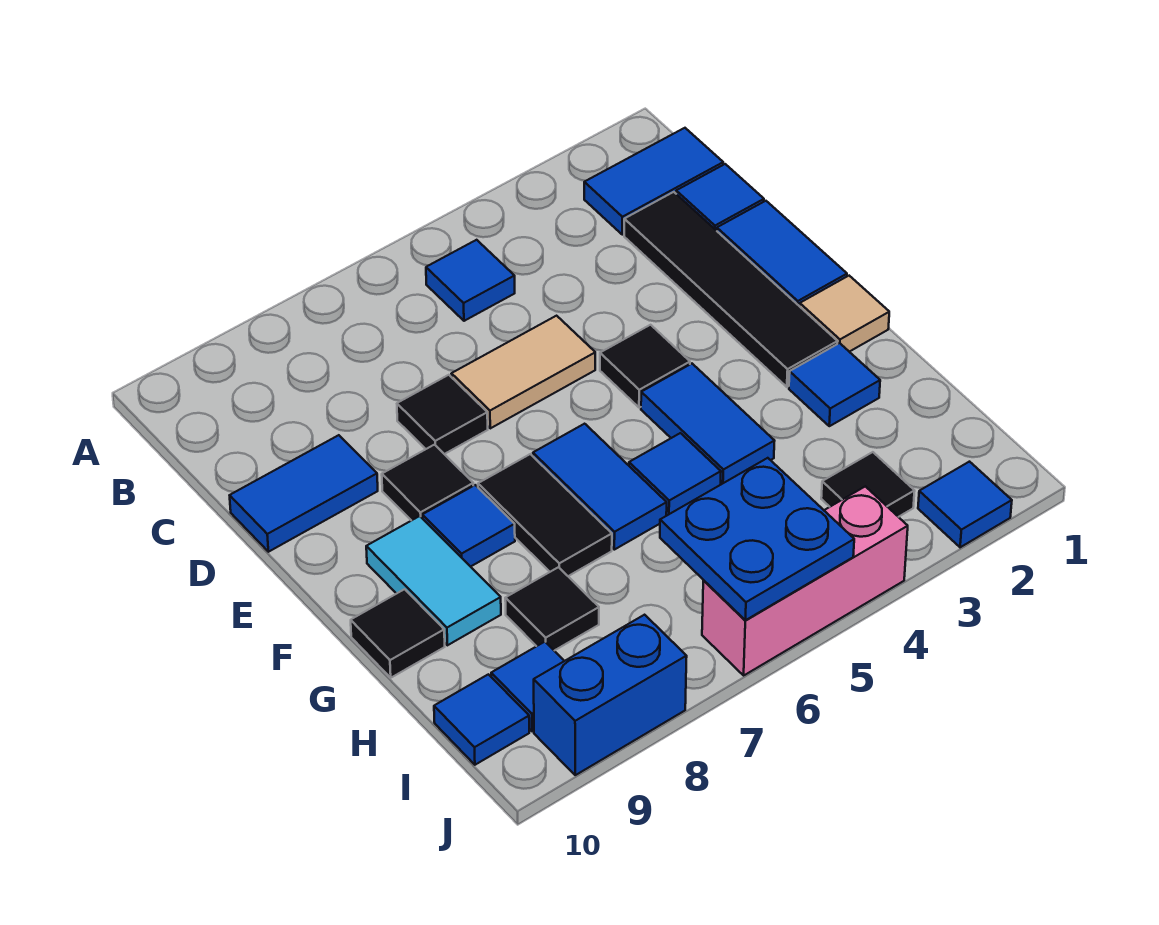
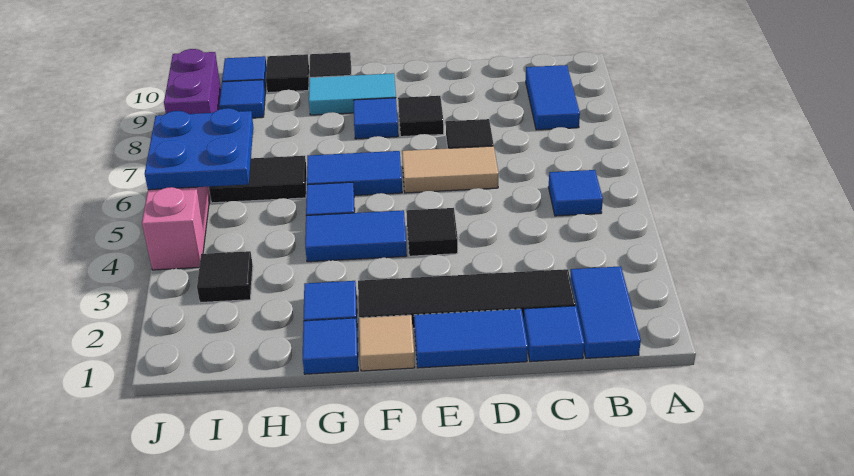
tan tile D5:D6 level 1 -> tan tile D6:E6 level 1
blue tile D9:D10 level 1 -> blue tile B8:B9 level 1
black tile F7:G7 level 1 -> black tile H6:I6 level 1
black tile H8 level 1 -> black tile H10 level 1
blue tile J2 level 1 -> blue tile G1 level 1
blue brick J8:J9 level 1 -> purple brick J8:J9 level 1

